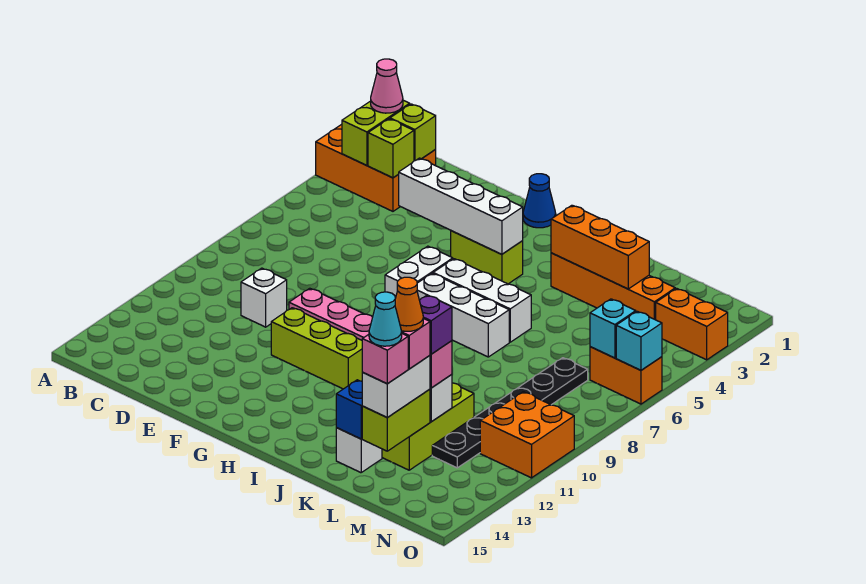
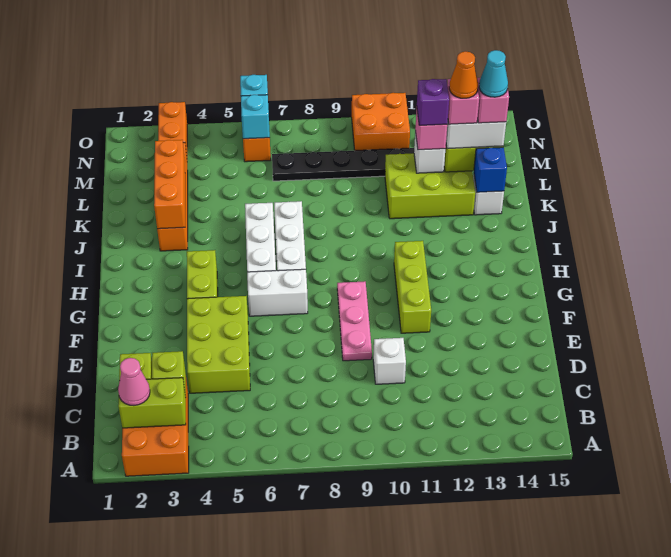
none -> lime brick D4:F5 level 1
white brick E4:H4 level 2 -> none
blue cone G1 level 1 -> none

